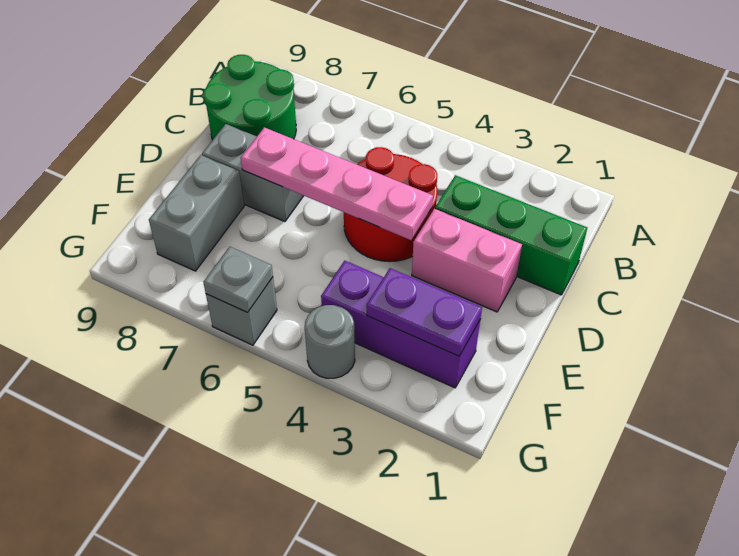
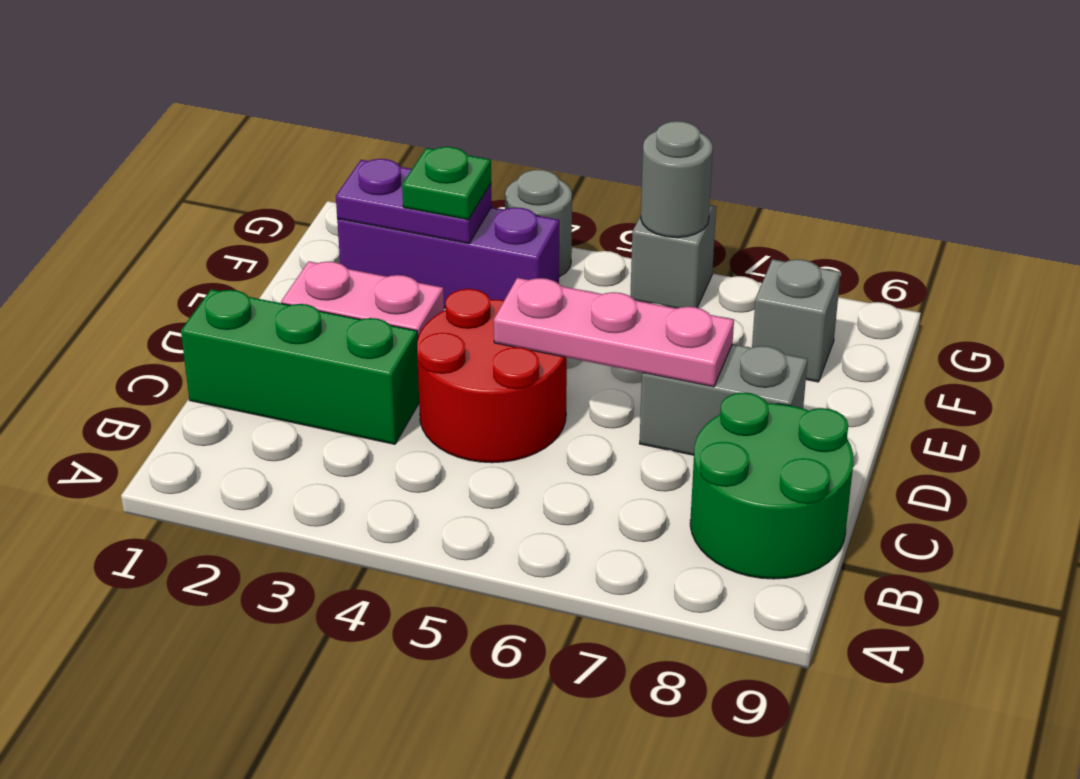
pink plate D4:D7 level 2 -> pink plate D5:D7 level 2
grey brick E8:F8 level 1 -> grey brick F8 level 1
none -> green plate F3 level 3
grey plate G6 level 2 -> grey round brick G6 level 2

